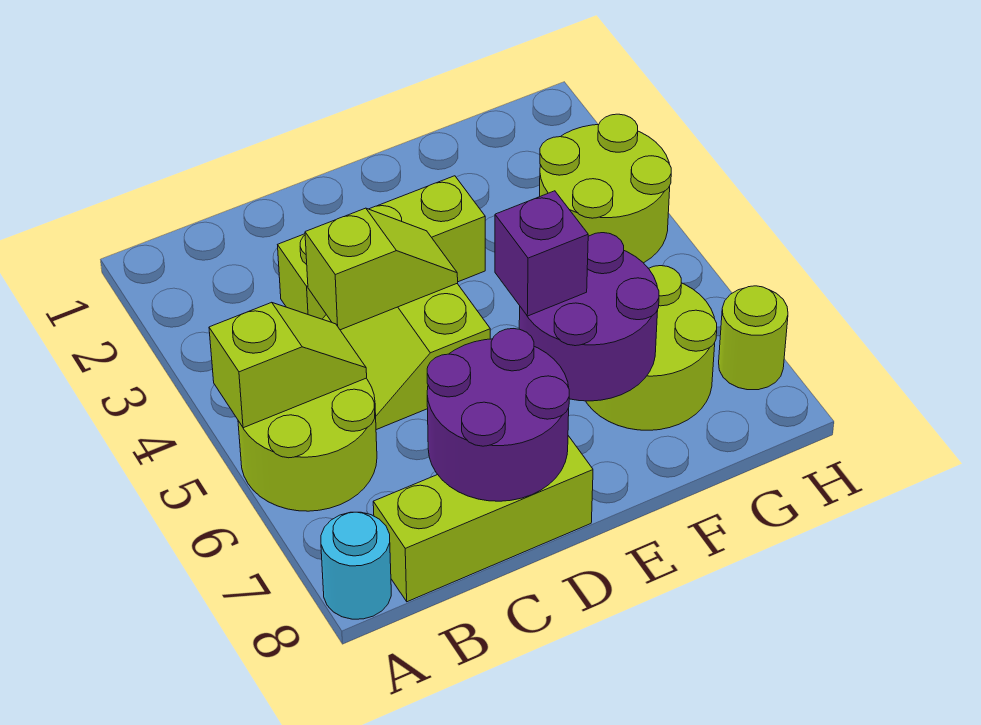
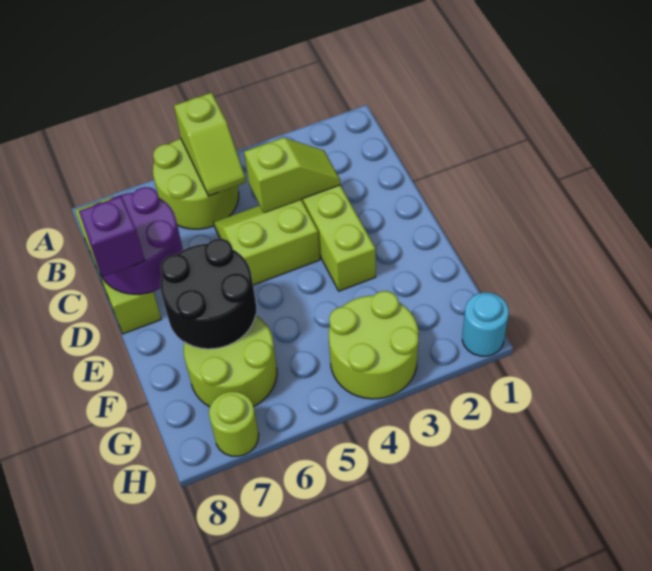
cyan round brick A8 level 1 -> cyan round brick H1 level 1
lime slope C4:D4 level 2 top C -> lime slope C3:C4 level 2 top 4
purple round brick E6:F7 level 2 -> black round brick E6:F7 level 2
purple brick E6 level 3 -> purple brick D8 level 3

